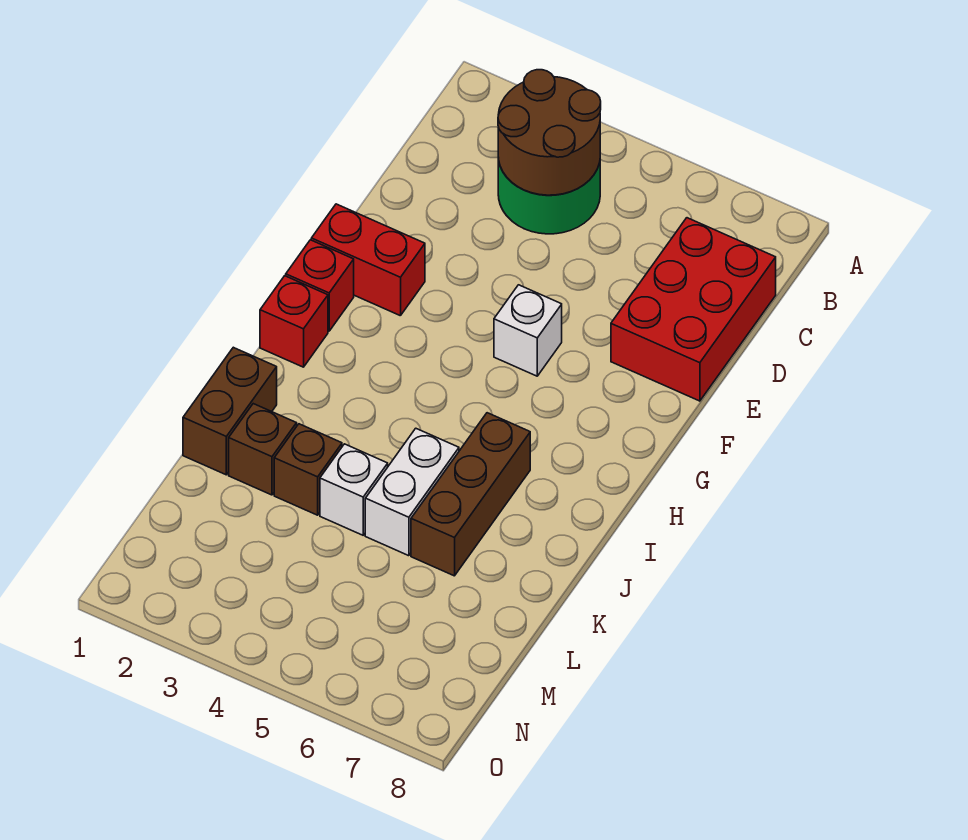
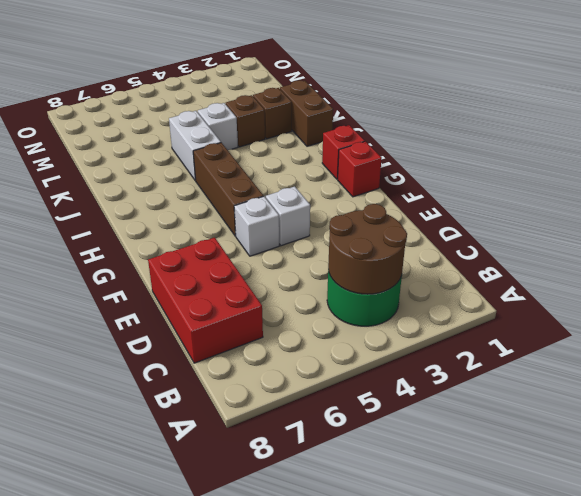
red brick F1:F2 level 1 -> none
none -> white brick F4 level 1
brown brick I6:K6 level 1 -> brown brick G5:I5 level 1

